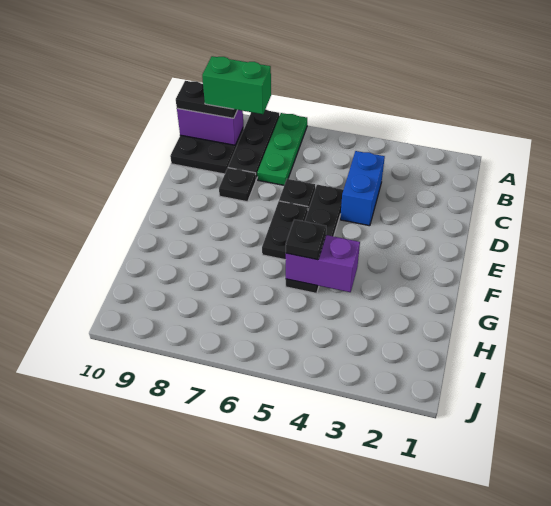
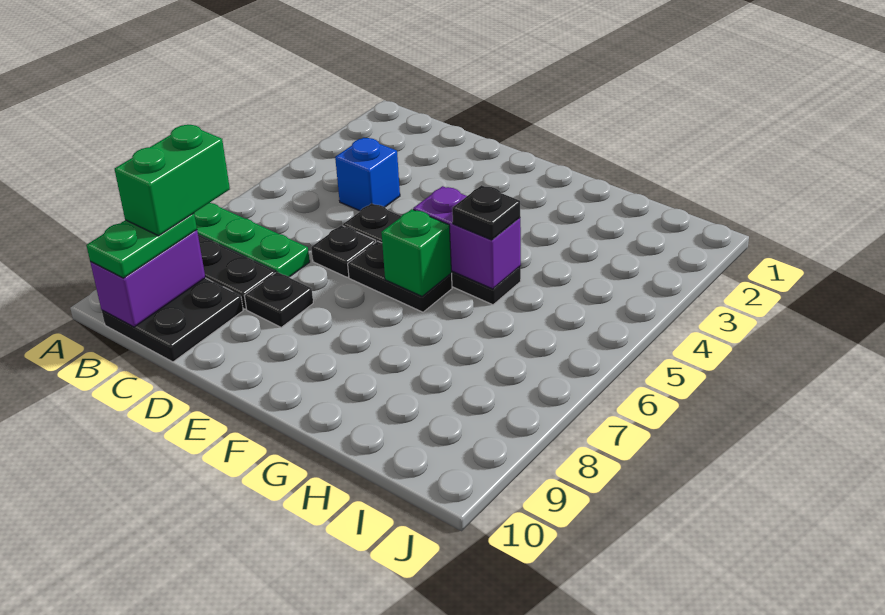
black plate B9:B10 level 3 -> green plate B9:B10 level 3
blue brick C4:D4 level 1 -> blue brick C4 level 1
none -> green brick F6 level 2
purple brick G4:G5 level 2 -> purple brick F5:G5 level 2

